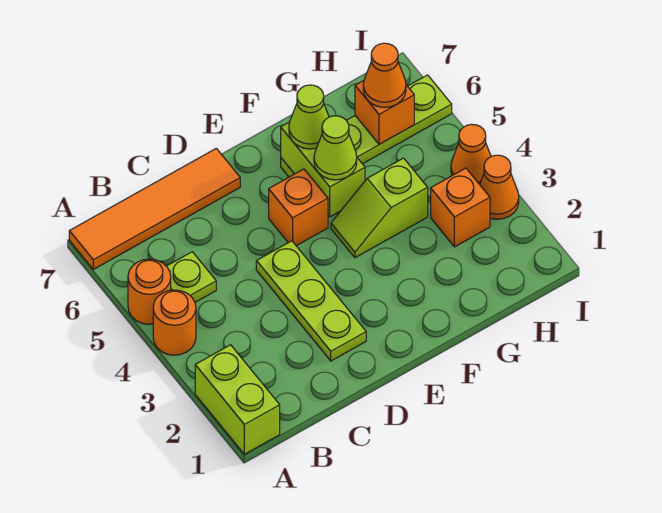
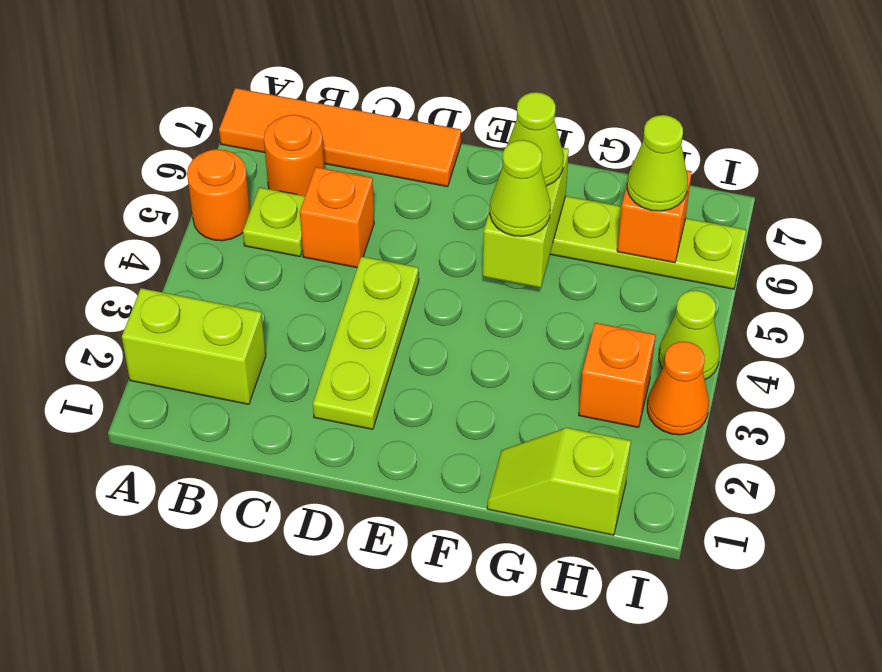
lime brick A1:A2 level 1 -> lime brick A2:B2 level 1
orange round brick A4 level 1 -> orange round brick B6 level 1
orange brick E5 level 1 -> orange brick C5 level 1
lime slope F4:G4 level 1 top G -> lime slope G1:H1 level 1 top H
orange cone H6 level 3 -> lime cone H6 level 3
orange cone I4 level 1 -> lime cone I4 level 1

